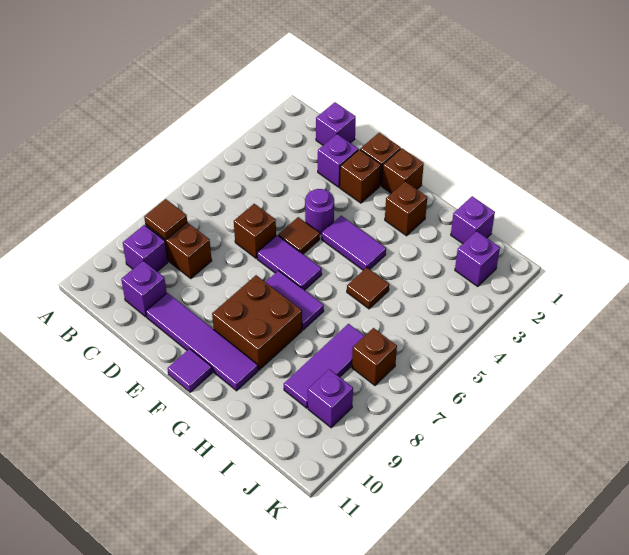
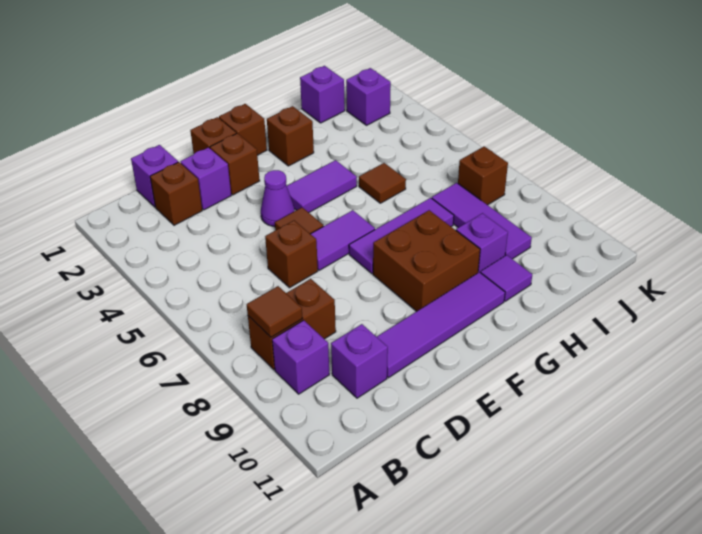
none -> brown brick C2 level 1
purple round brick E4 level 1 -> purple cone E4 level 1
purple tile F7:G7 level 1 -> purple tile F7:H7 level 1
purple tile F11 level 1 -> purple tile H10 level 1
purple brick J9 level 1 -> purple brick H9 level 1

